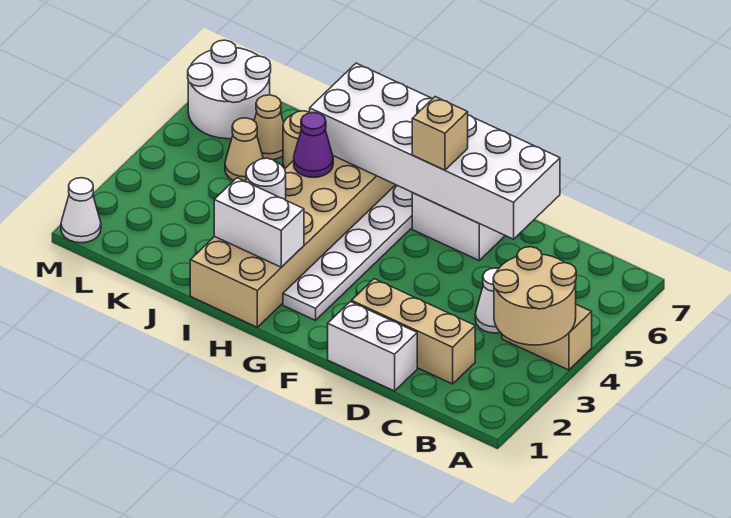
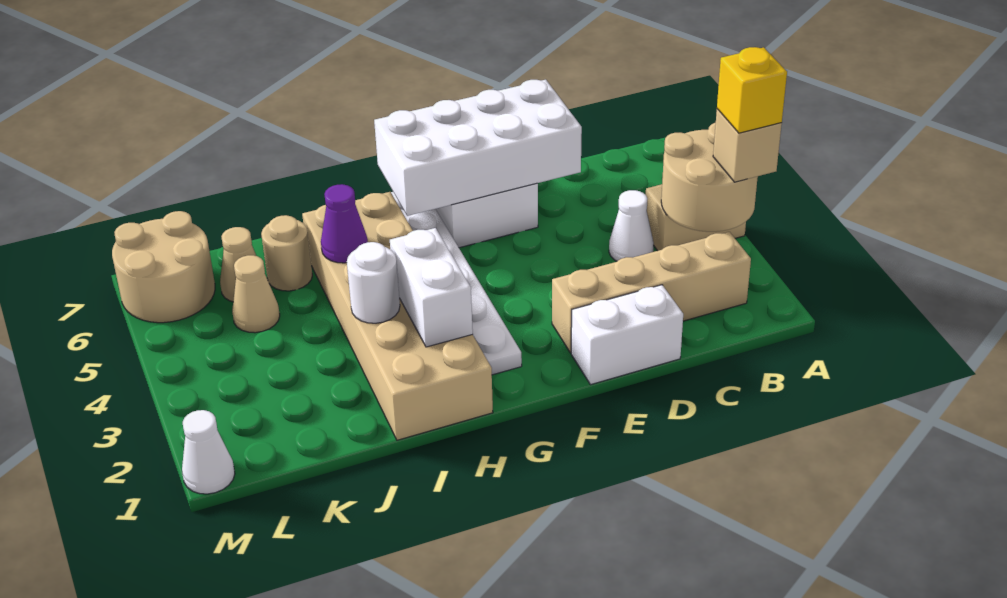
none -> yellow brick A3 level 4
tan brick C2:E2 level 1 -> tan brick B2:E2 level 1
white brick D6:I7 level 2 -> white brick D6:G7 level 2
tan brick F6 level 3 -> tan brick A3 level 3
white brick H2:I2 level 2 -> white brick H2:H3 level 2
white round brick L6:M7 level 1 -> tan round brick L6:M7 level 1

